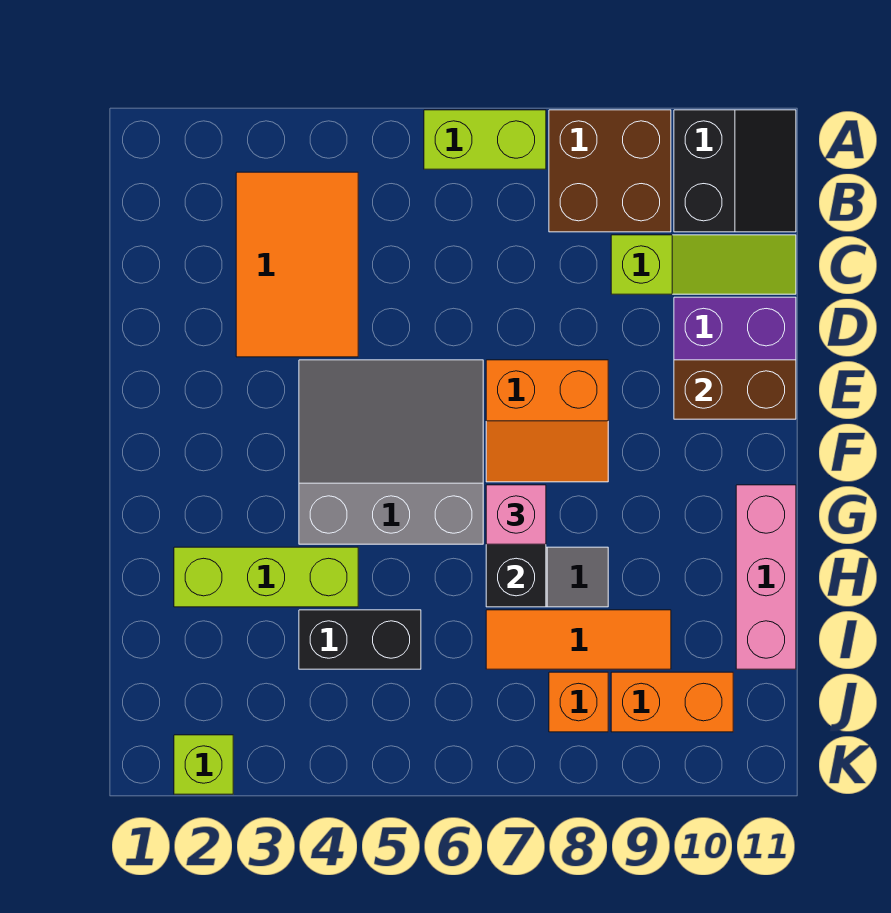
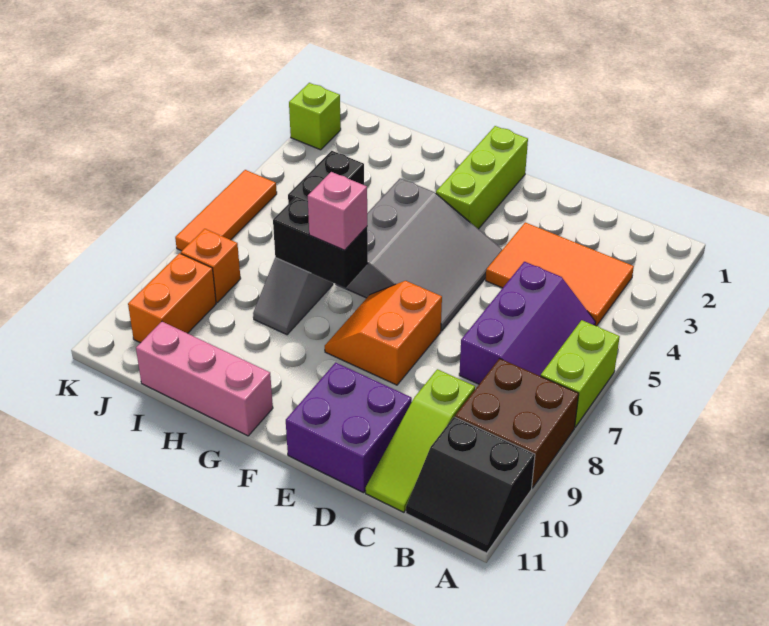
none -> purple slope B5:C7 level 1 top C
brown brick E10:E11 level 2 -> none
lime brick H2:H4 level 1 -> lime brick F1:F3 level 1
orange tile I7:I9 level 1 -> orange tile K5:K7 level 1

